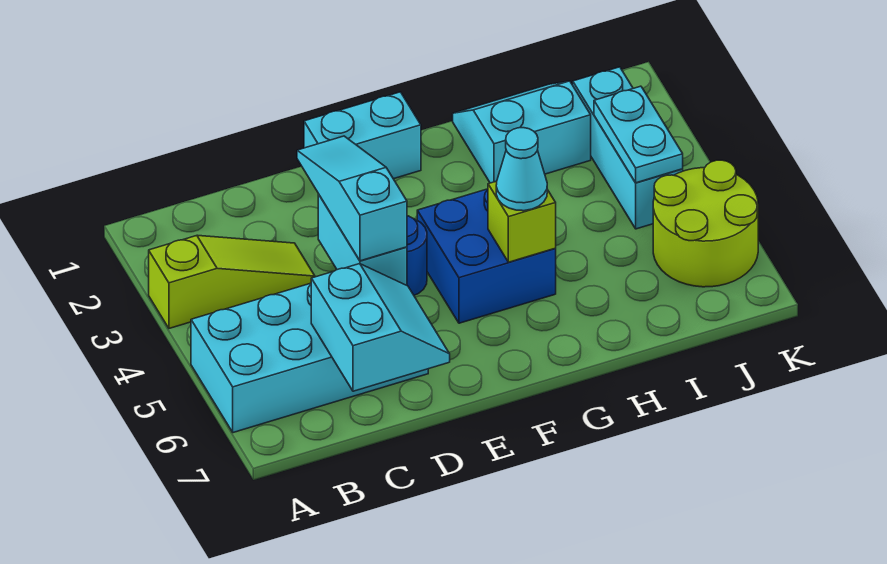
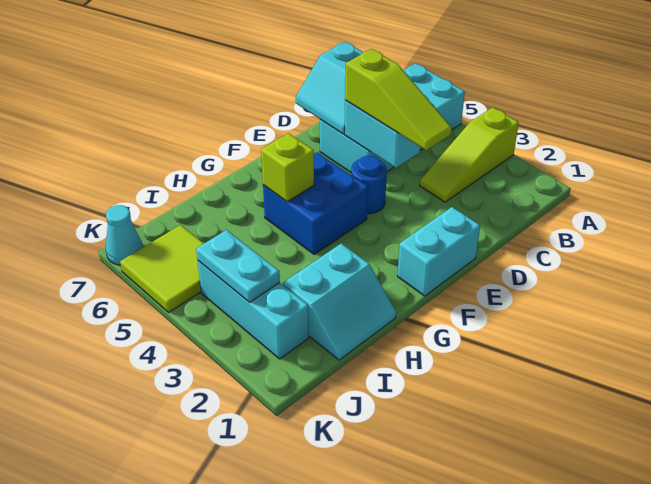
cyan slope D3:D5 level 3 top 5 -> lime slope D3:D5 level 3 top 5
cyan cone G5 level 3 -> cyan cone K7 level 1
lime round brick J5:K6 level 1 -> lime tile J5:K6 level 1

